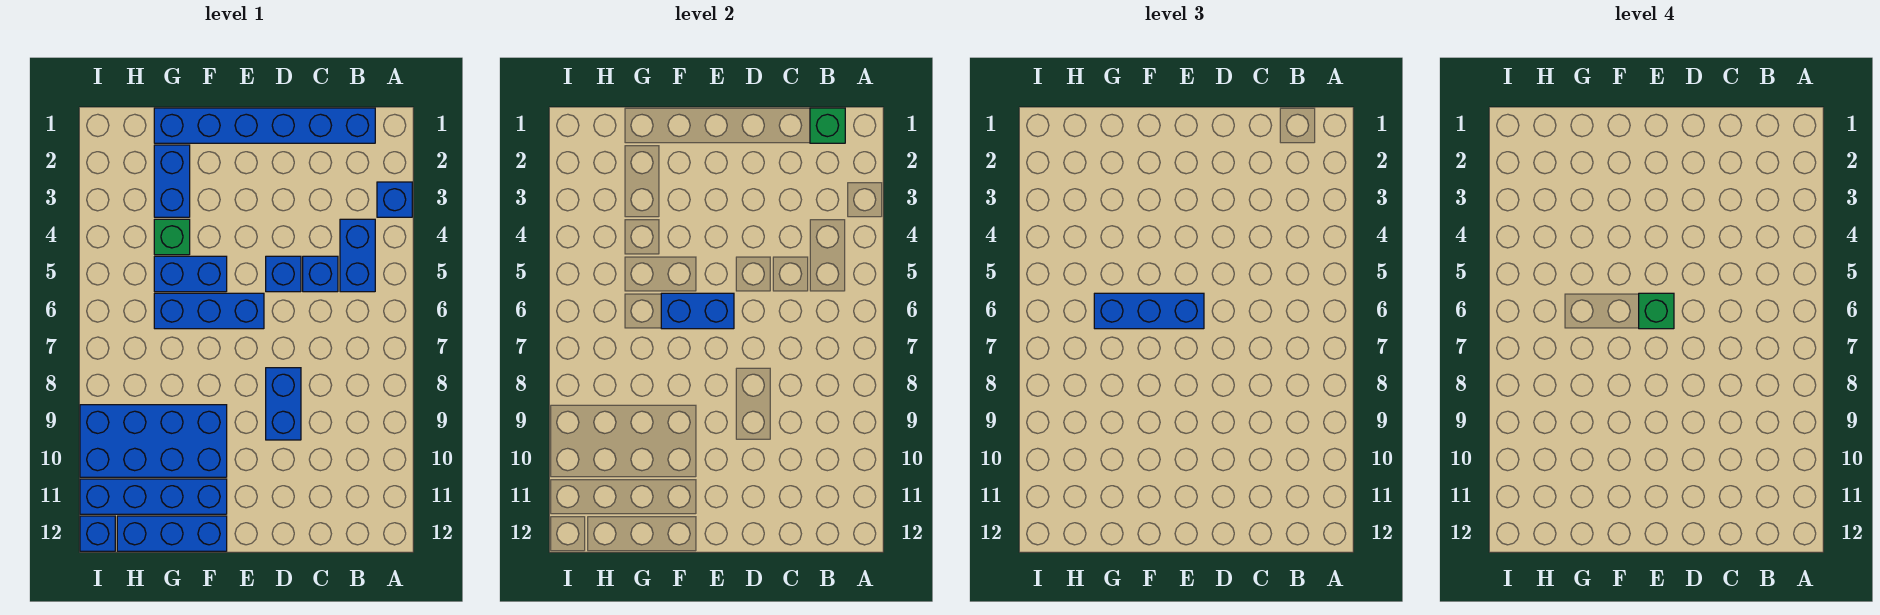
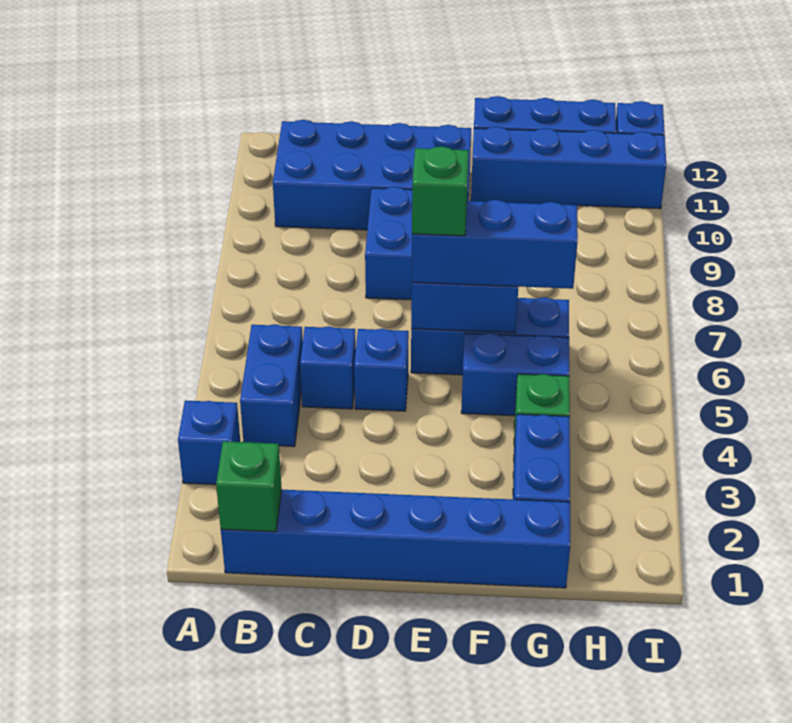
blue brick F9:I10 level 1 -> blue brick B10:E11 level 1

